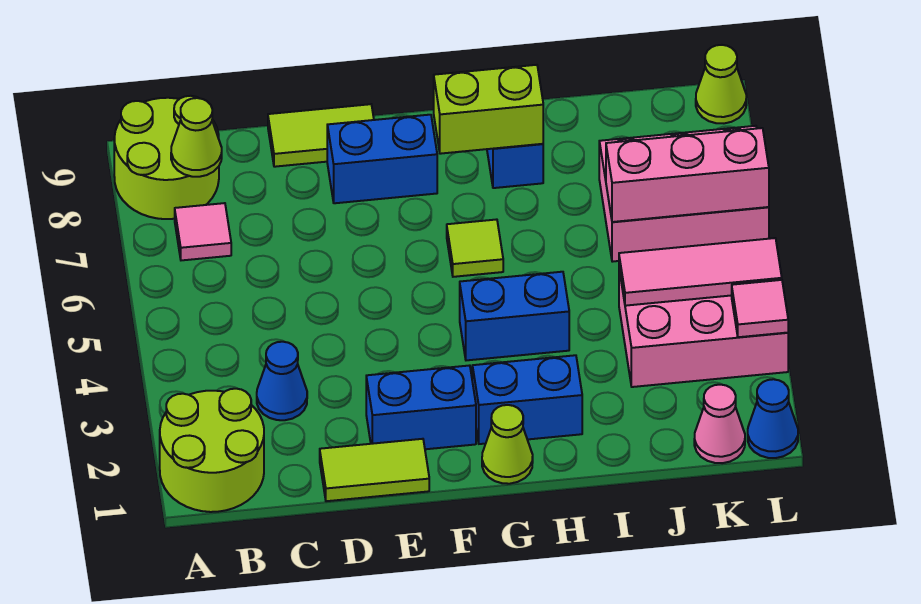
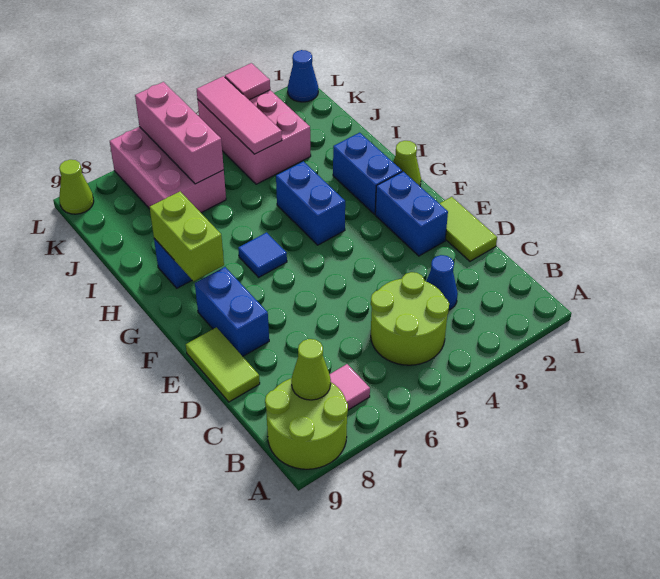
lime round brick A1:B2 level 1 -> lime round brick B4:C5 level 1
lime tile G6 level 1 -> blue tile G6 level 1
pink cone K1 level 1 -> none

